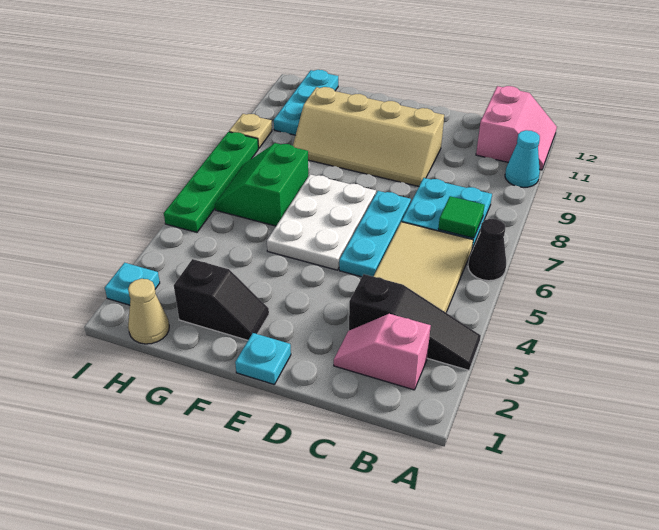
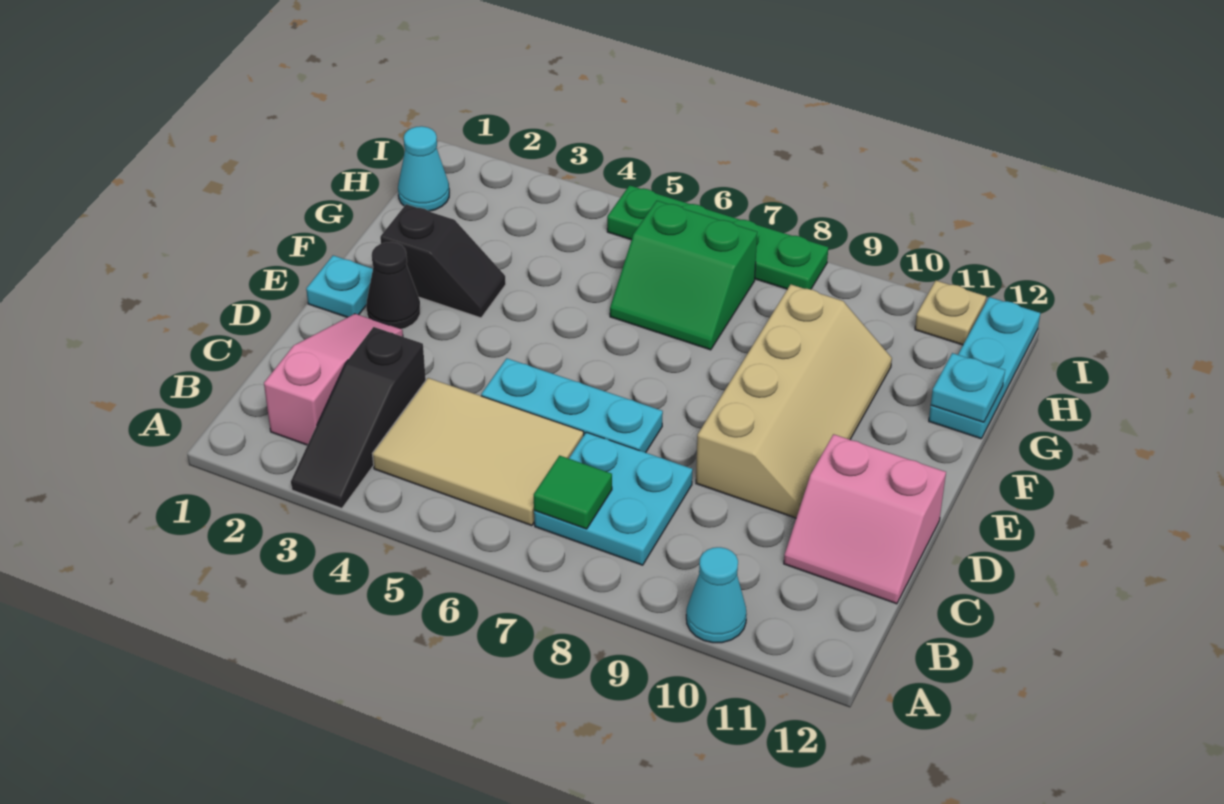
black cone A6 level 1 -> black cone E2 level 1
pink slope A11:B12 level 1 top B -> pink slope C11:D12 level 1 top D
pink slope B2:C2 level 1 top B -> pink slope B2:D2 level 1 top B
tan slope D9:G10 level 1 top 10 -> tan slope D9:G10 level 1 top 9
white plate E5:F7 level 1 -> none
black slope F2:G2 level 1 top G -> black slope F2:F3 level 1 top 2
green slope G6:H7 level 1 top G -> green slope G6:H7 level 1 top H
tan cone H1 level 1 -> cyan cone H1 level 1
cyan plate H10:H12 level 1 -> cyan plate G12:I12 level 1
cyan plate I2 level 1 -> cyan plate G12 level 2
tan plate I9 level 1 -> tan plate I11 level 1

